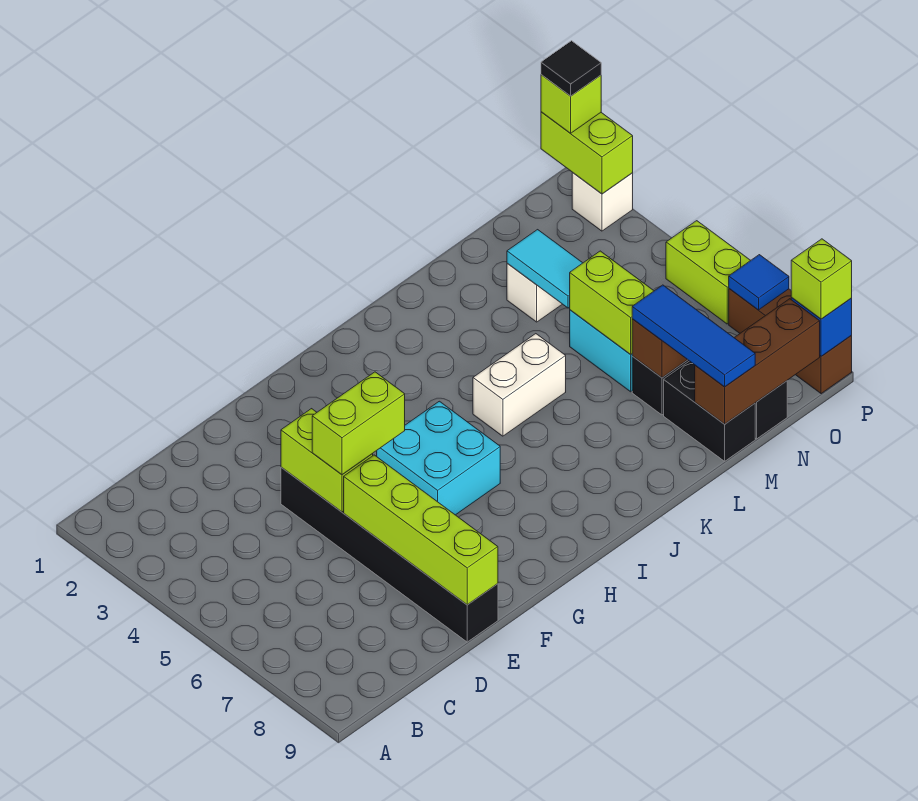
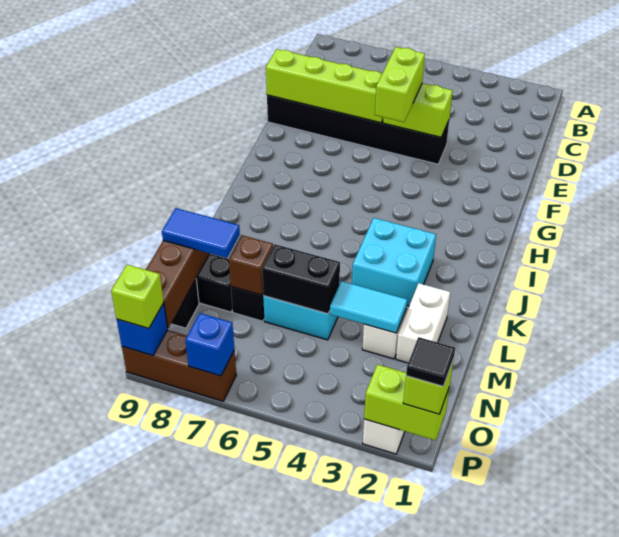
cyan brick G5:H6 level 1 -> cyan brick J3:K4 level 1
white brick J5:K5 level 1 -> white brick L2:M2 level 1
lime brick M5:M6 level 2 -> black brick M5:M6 level 2
blue tile M7:M9 level 3 -> blue tile M8:M9 level 3
lime brick P5:P6 level 1 -> none
blue tile P7 level 2 -> blue brick P7 level 2

